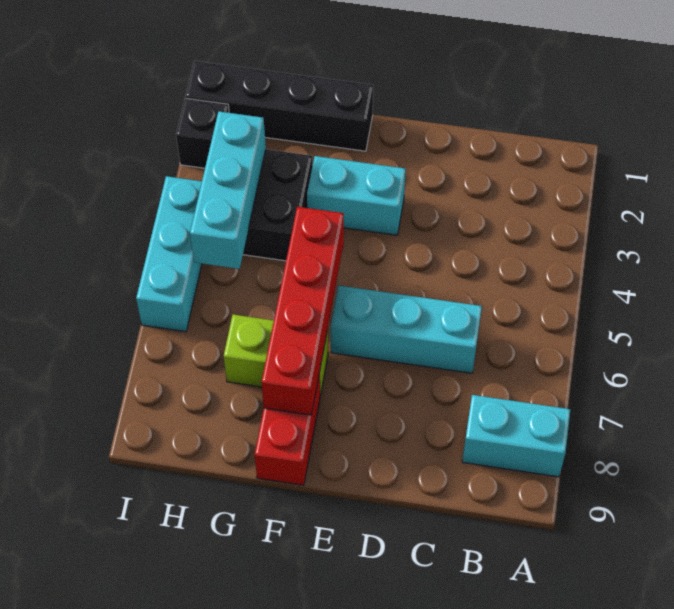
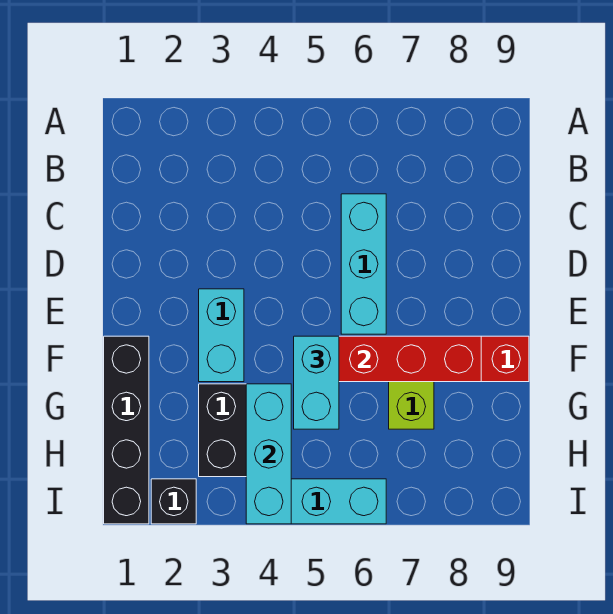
cyan brick A8:B8 level 1 -> cyan brick F5:G5 level 3
cyan brick H3:H5 level 2 -> cyan brick G4:I4 level 2

